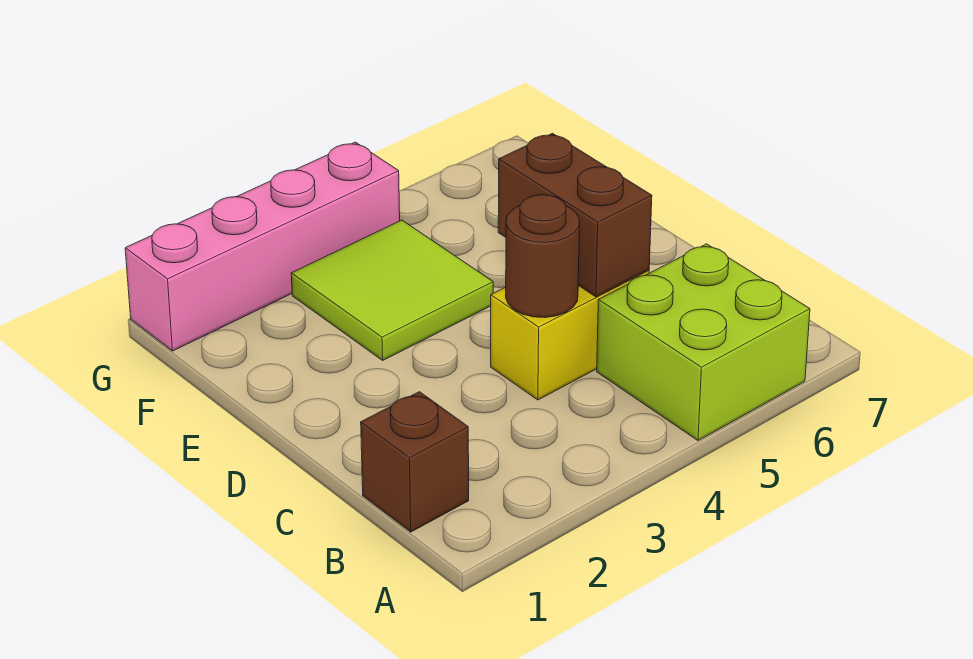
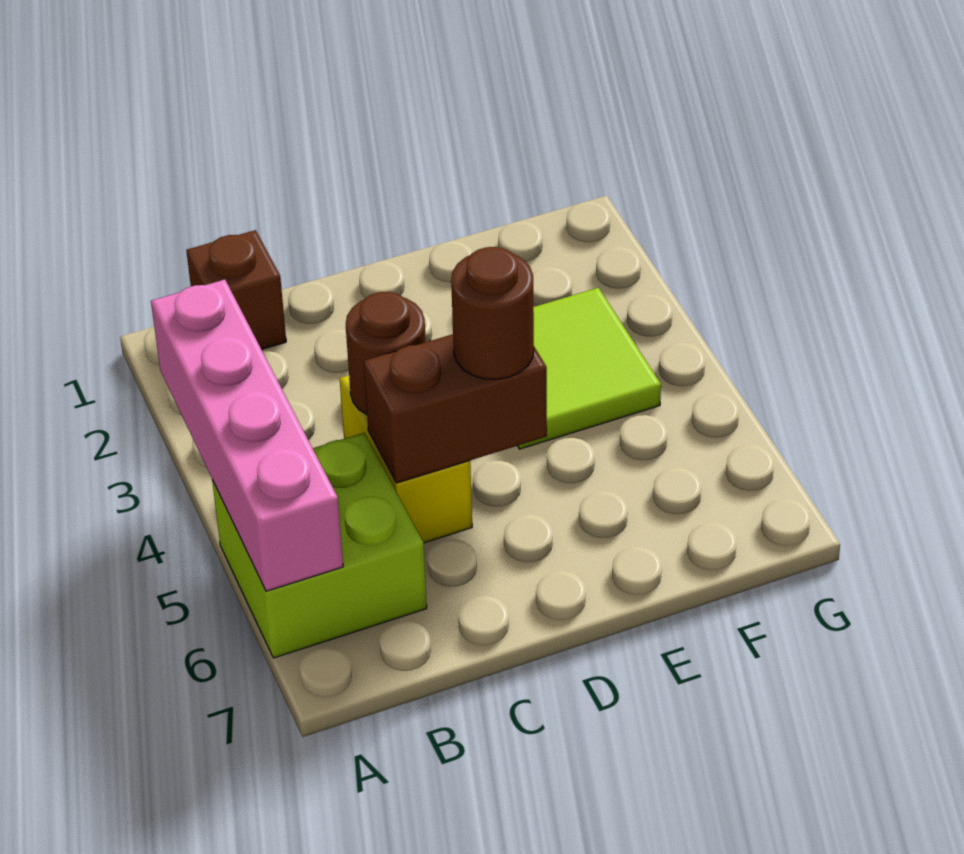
none -> brown round brick D5 level 3
pink brick G1:G4 level 1 -> pink brick A3:A6 level 2

